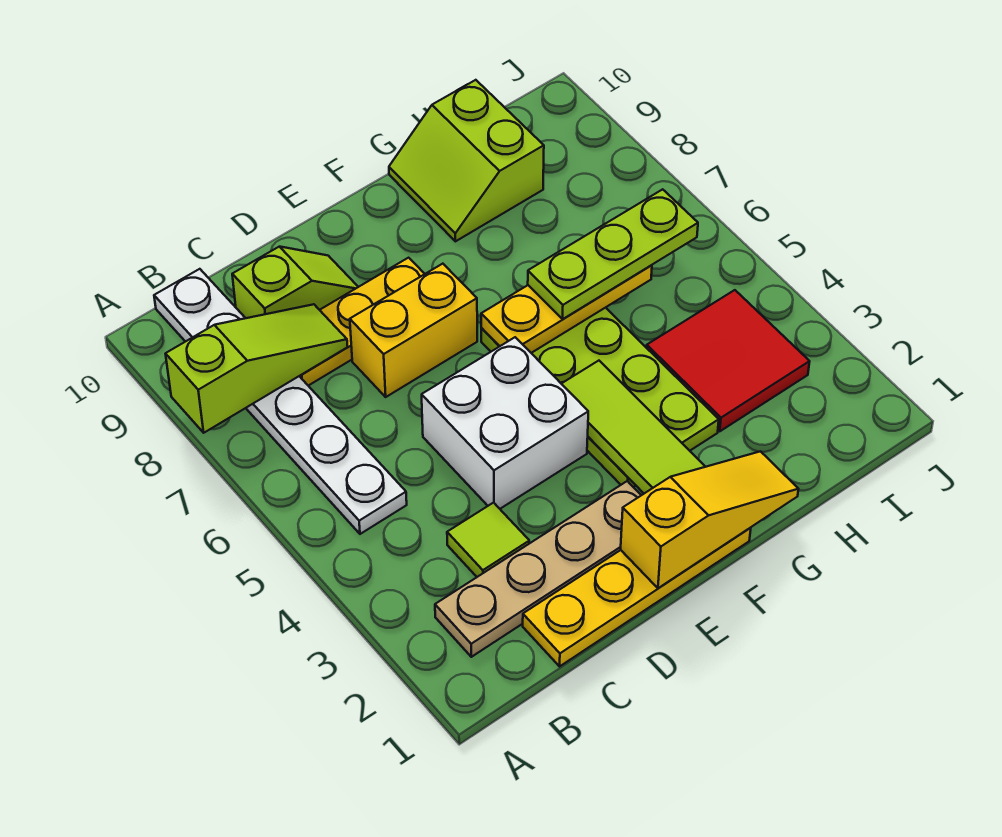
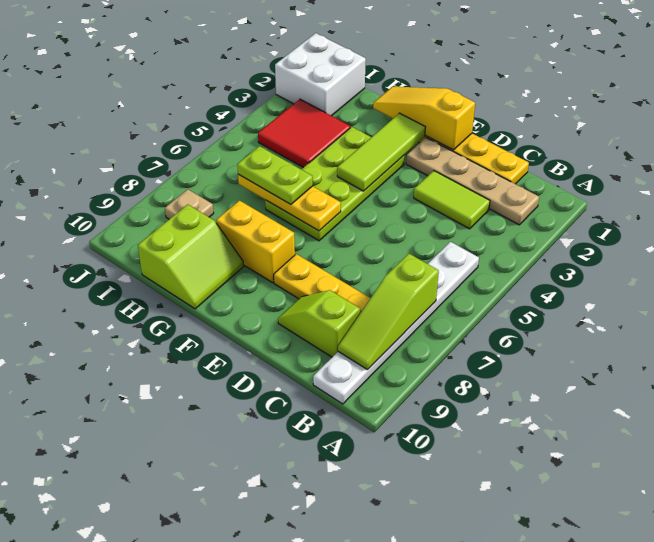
lime slope A8:C8 level 2 top A -> lime slope B7:B9 level 2 top 7
lime tile C3 level 1 -> lime tile C3:D3 level 1
white brick D4:E5 level 1 -> white brick I1:J2 level 1
yellow brick D7:E7 level 1 -> yellow brick F8:G8 level 1
lime plate G6:I6 level 3 -> lime plate G6:H6 level 3
none -> tan plate I8 level 1

